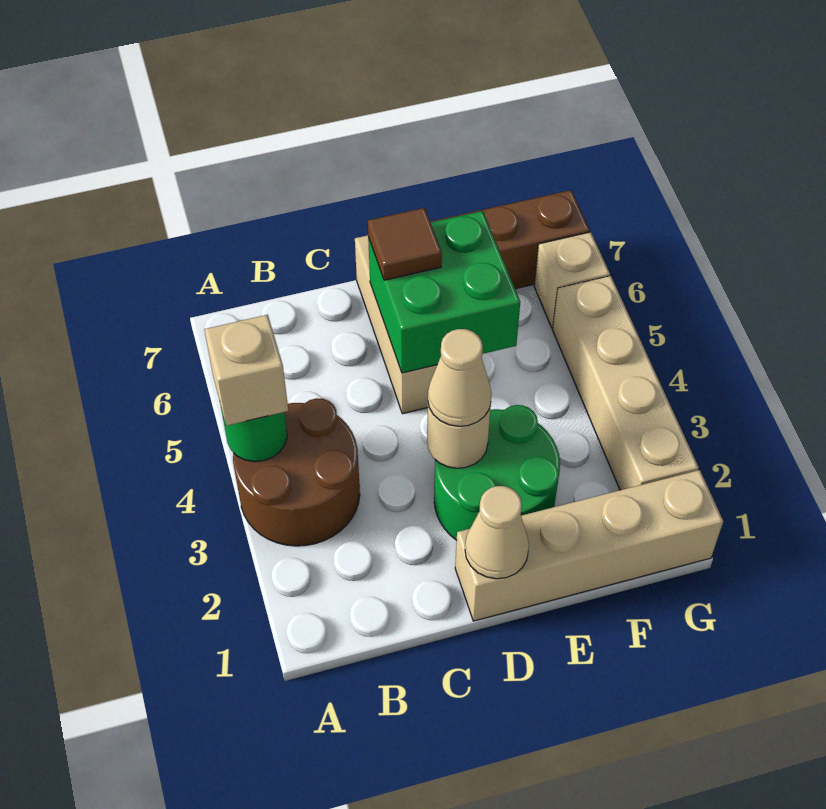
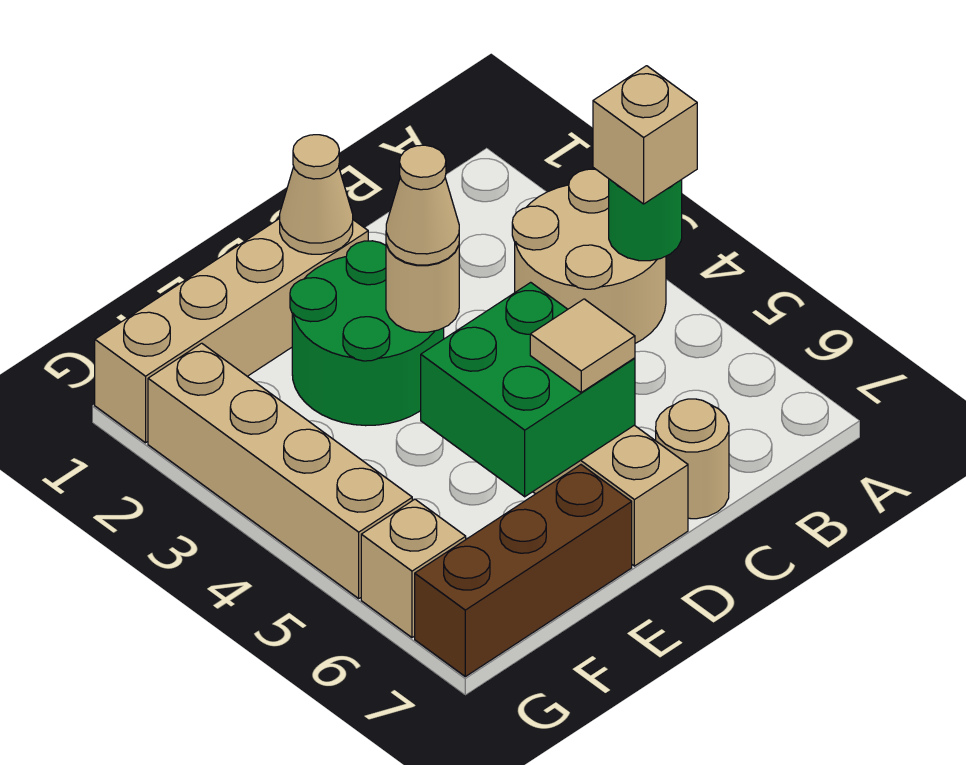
brown round brick A3:B4 level 1 -> tan round brick A3:B4 level 1
none -> tan round brick C7 level 1
brown tile D6 level 3 -> tan tile D6 level 3

